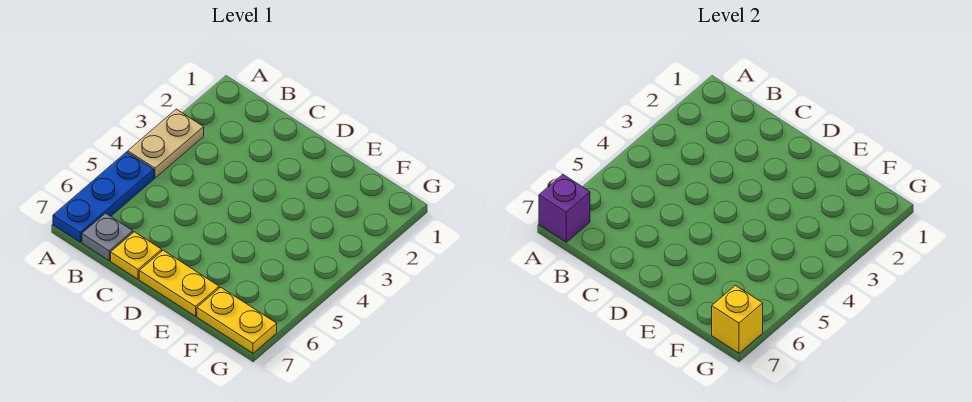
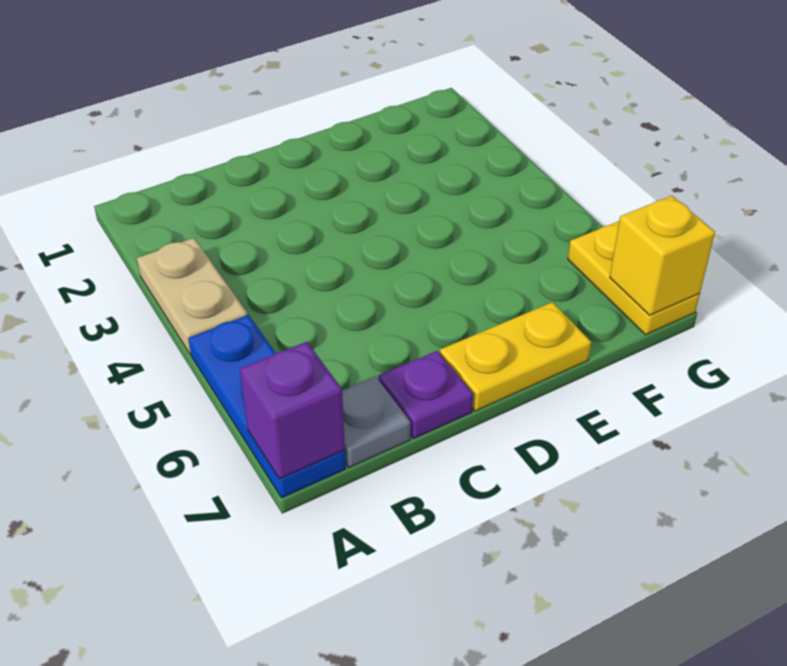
yellow plate C7 level 1 -> purple plate C7 level 1
yellow plate F7:G7 level 1 -> yellow plate G6:G7 level 1

